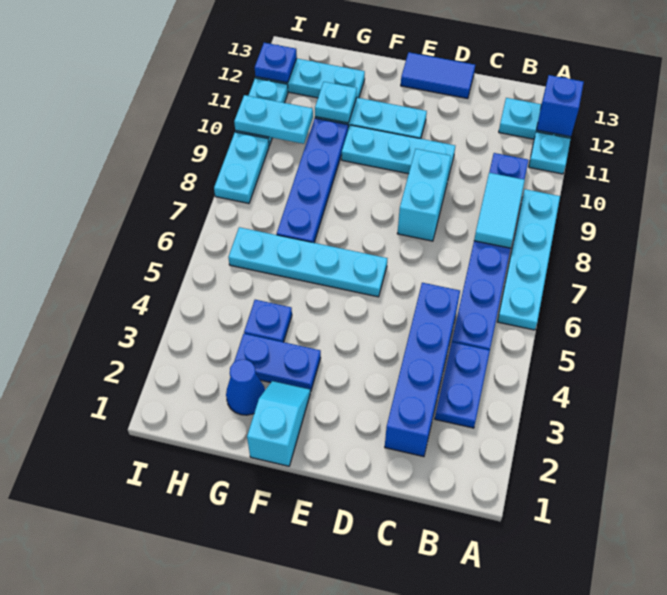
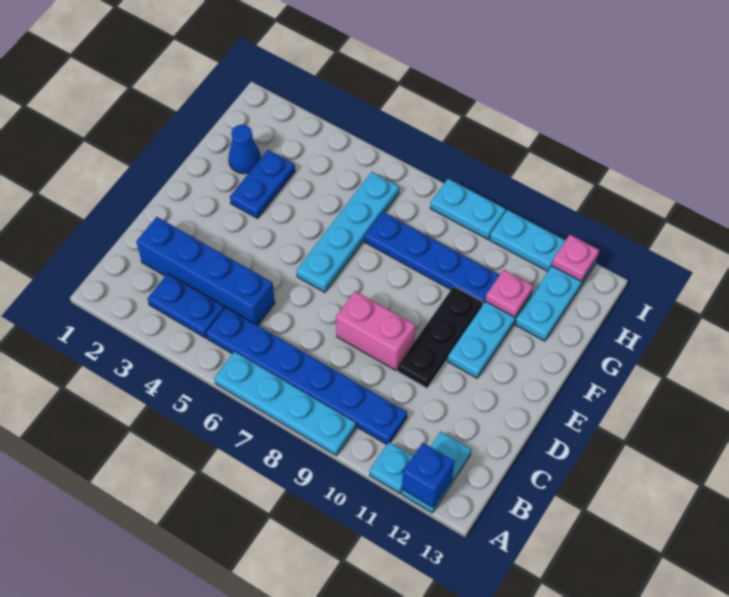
cyan tile B8:B9 level 2 -> none
cyan brick D8:D9 level 1 -> pink brick D8:D9 level 1
cyan plate D10:F10 level 1 -> black plate D10:F10 level 1
blue tile D13:E13 level 1 -> none
cyan slope F1:F2 level 1 top 1 -> none
blue plate G4 level 1 -> none
cyan plate G11 level 2 -> pink plate G11 level 2
cyan plate H10:I10 level 2 -> none
blue plate I12 level 2 -> pink plate I12 level 2

